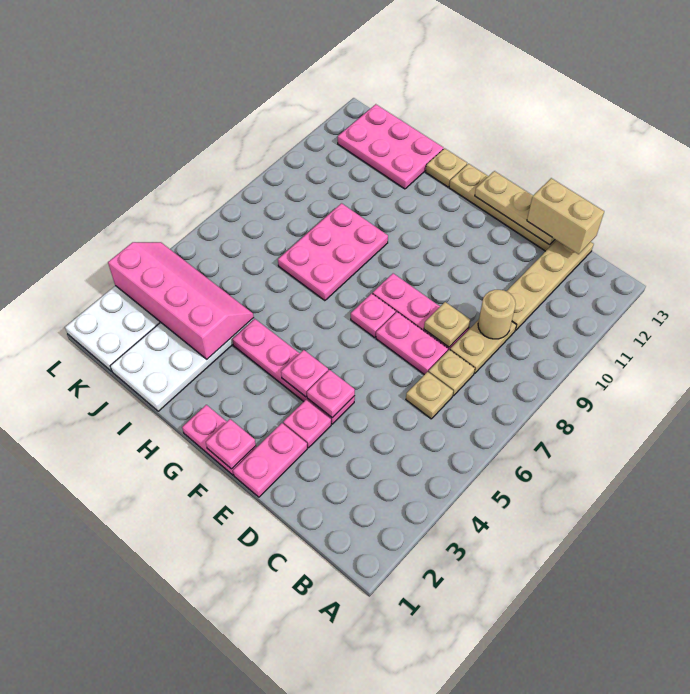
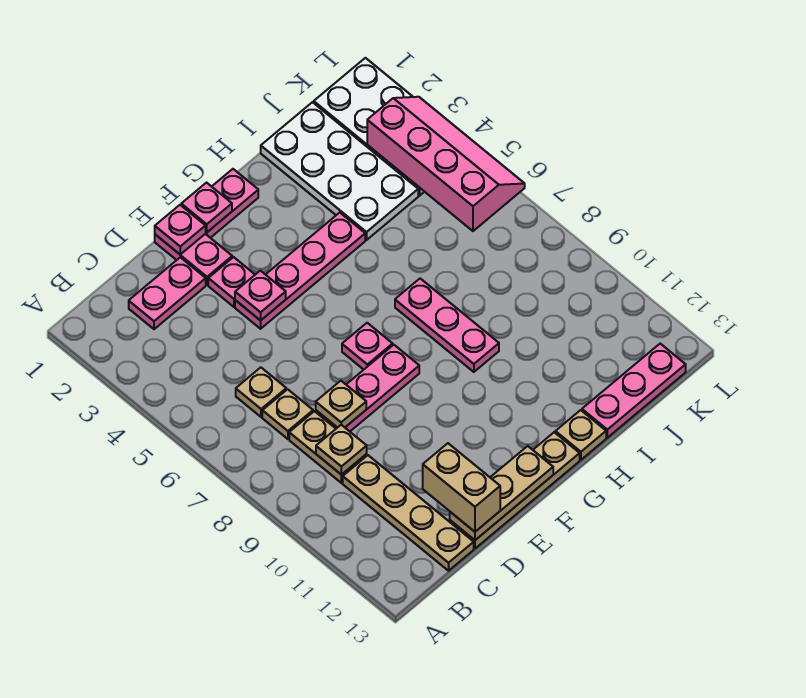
tan round brick C9 level 2 -> tan plate C9 level 2
tan brick C13:D13 level 3 -> tan brick D12:D13 level 3
pink plate D7:E7 level 1 -> pink plate C2:D2 level 1
pink plate F4 level 2 -> pink plate E1 level 2
pink plate H7:I9 level 1 -> pink plate H7:H9 level 1
pink slope I3:L4 level 2 top 3 -> pink slope K3:L6 level 2 top K
pink plate I12:K13 level 1 -> pink plate I13:K13 level 1

